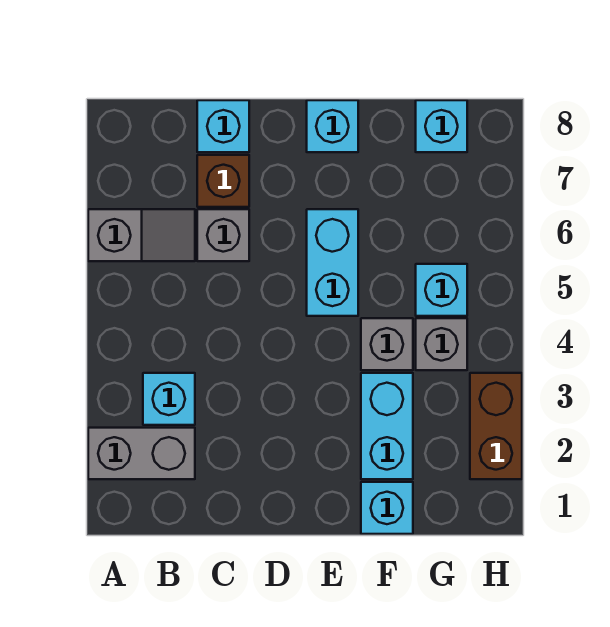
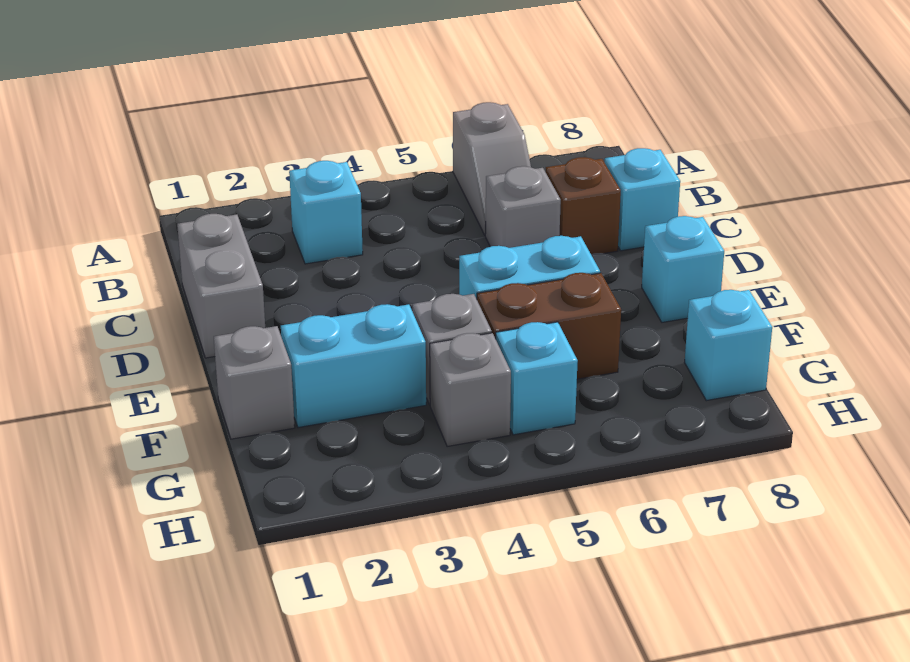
grey brick A2:B2 level 1 -> grey brick C1:D1 level 1
cyan brick F1 level 1 -> grey brick F1 level 1
brown brick H2:H3 level 1 -> brown brick F5:F6 level 1

